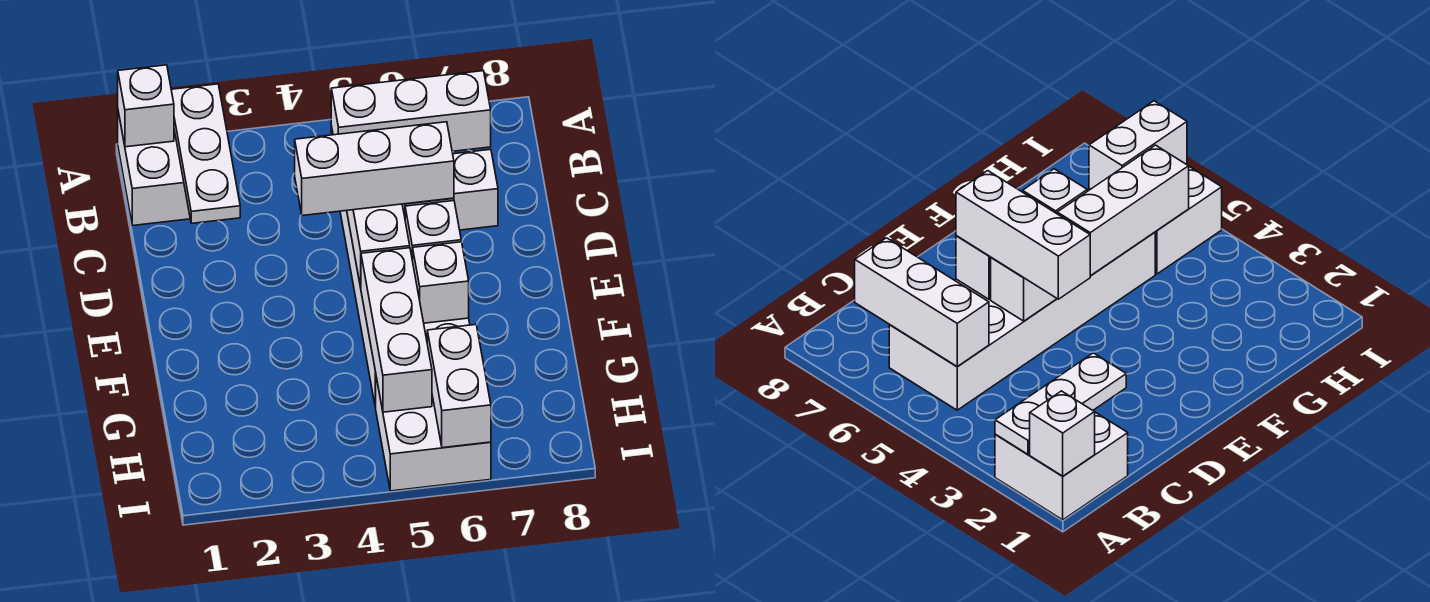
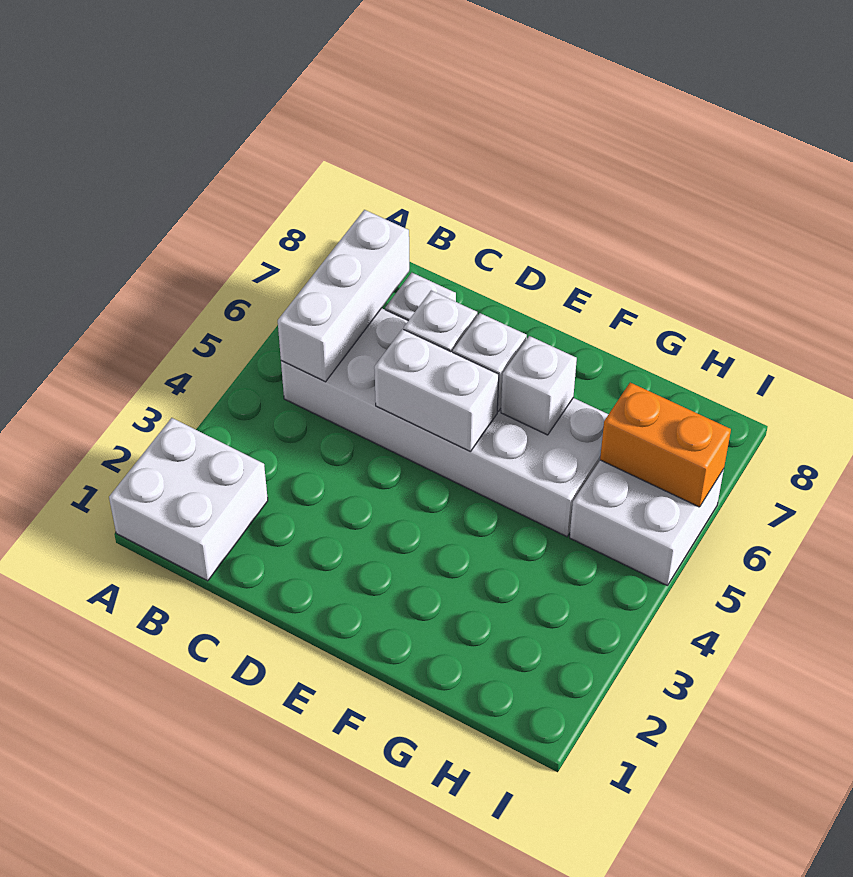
white brick A1 level 2 -> none
white plate A2:C2 level 2 -> none
white brick D4:D6 level 3 -> none
white brick F5:H5 level 2 -> none
white brick H6:I6 level 2 -> orange brick H6:I6 level 2

